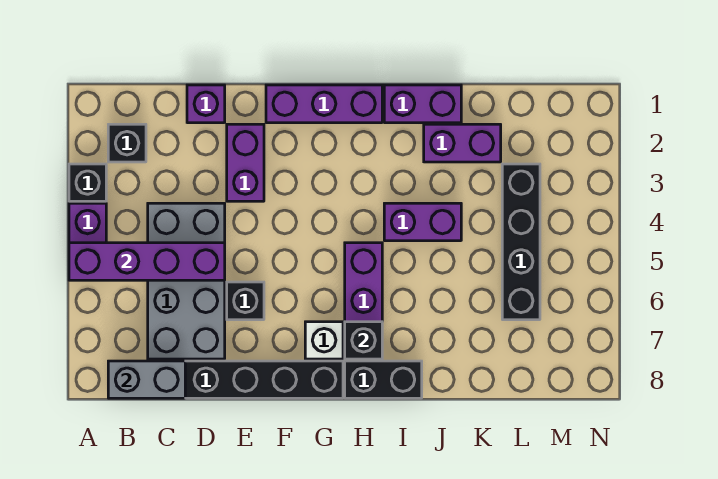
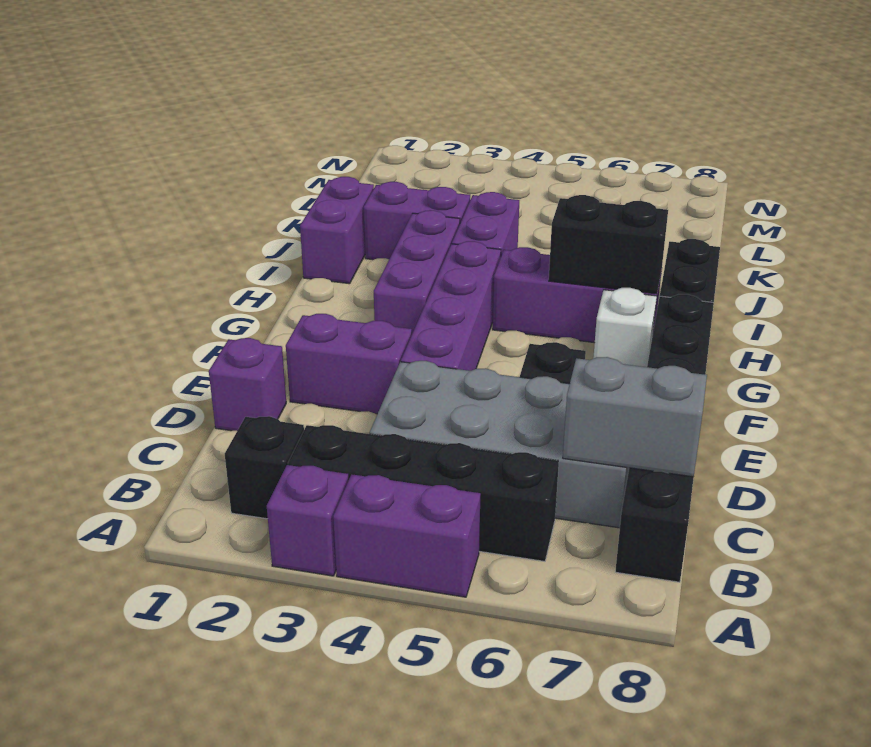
black brick A3 level 1 -> purple brick A3 level 1
purple brick A5:D5 level 2 -> purple brick E4:H4 level 1
grey brick B8:C8 level 2 -> grey brick C7:C8 level 2
purple brick F1:H1 level 1 -> purple brick G3:I3 level 1
black brick H7 level 2 -> black brick H6:H7 level 2
purple brick J2:K2 level 1 -> purple brick J2:J3 level 1
black brick L3:L6 level 1 -> black brick B3:B6 level 1

